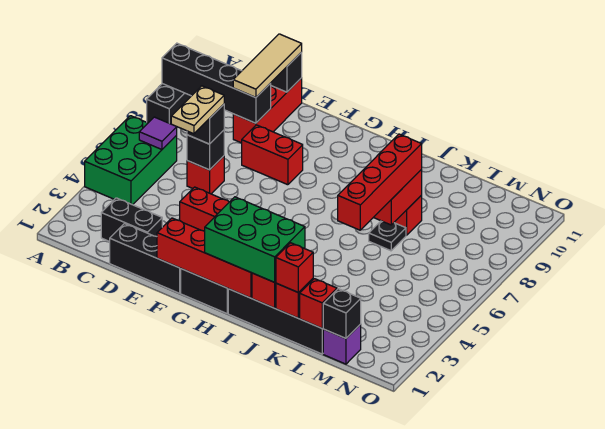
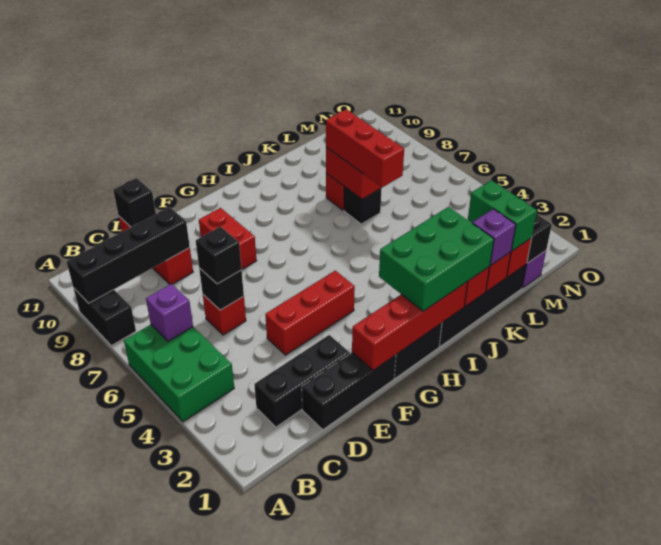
purple tile B6 level 2 -> purple brick B6 level 2
black brick C2:D2 level 1 -> black brick C2:E2 level 1
tan plate D5:D6 level 4 -> none
tan tile D9:D11 level 3 -> none
red brick E8:F8 level 1 -> red brick F8:F9 level 1
red brick K1 level 3 -> purple brick K1 level 3
red brick K5:K8 level 3 -> red brick K6:K8 level 3
black plate K7 level 1 -> black brick K7 level 1
none -> green brick L1:L2 level 3

